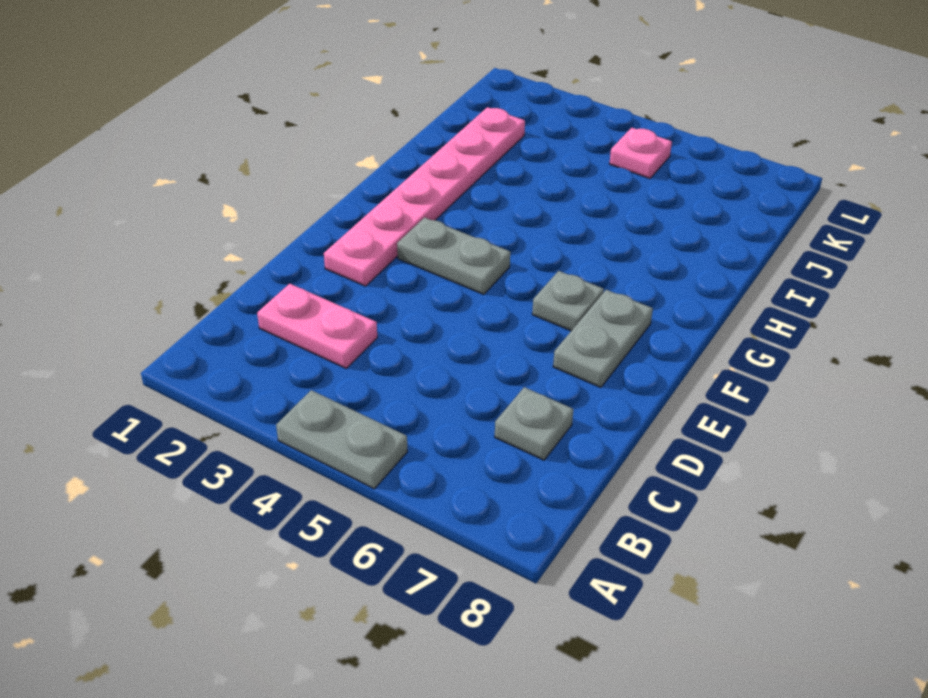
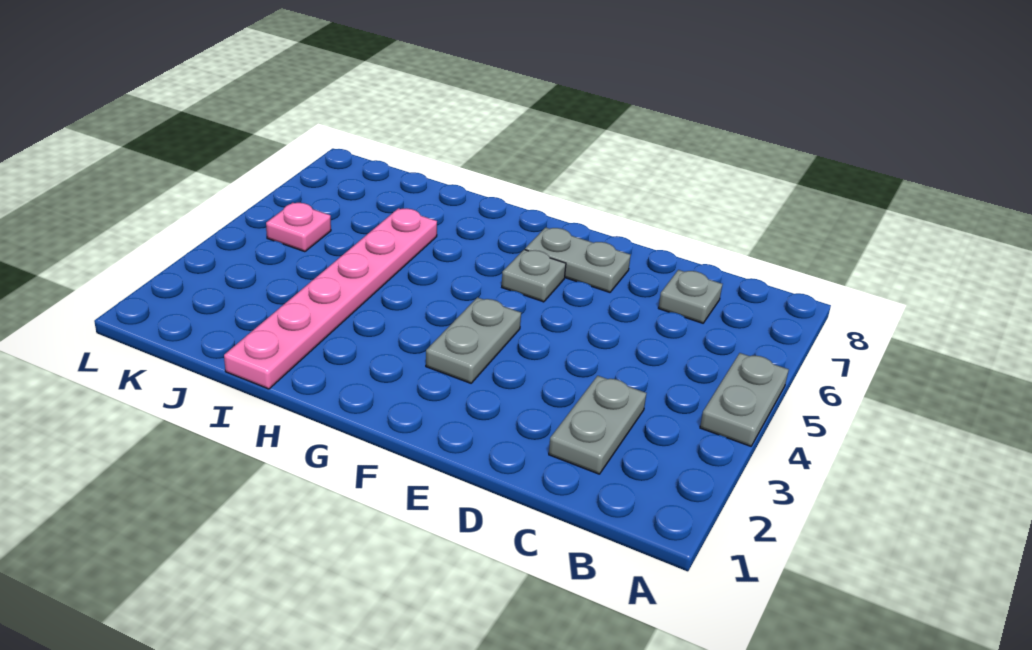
pink plate C2:C3 level 1 -> grey plate C2:C3 level 1
pink plate E2:J2 level 1 -> pink plate I1:I6 level 1

